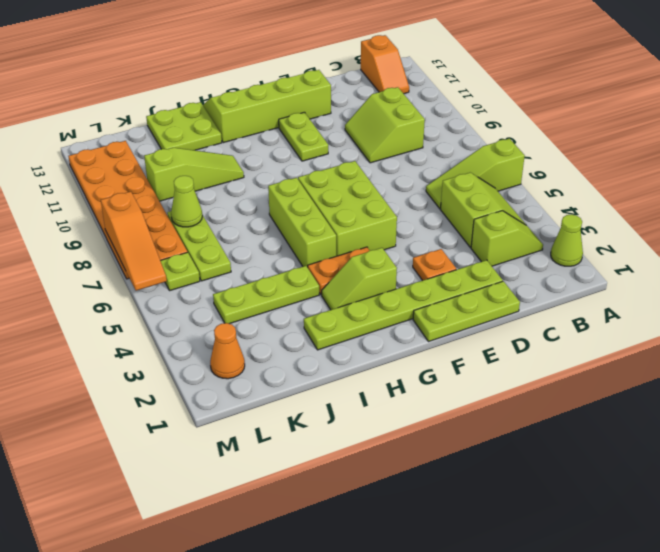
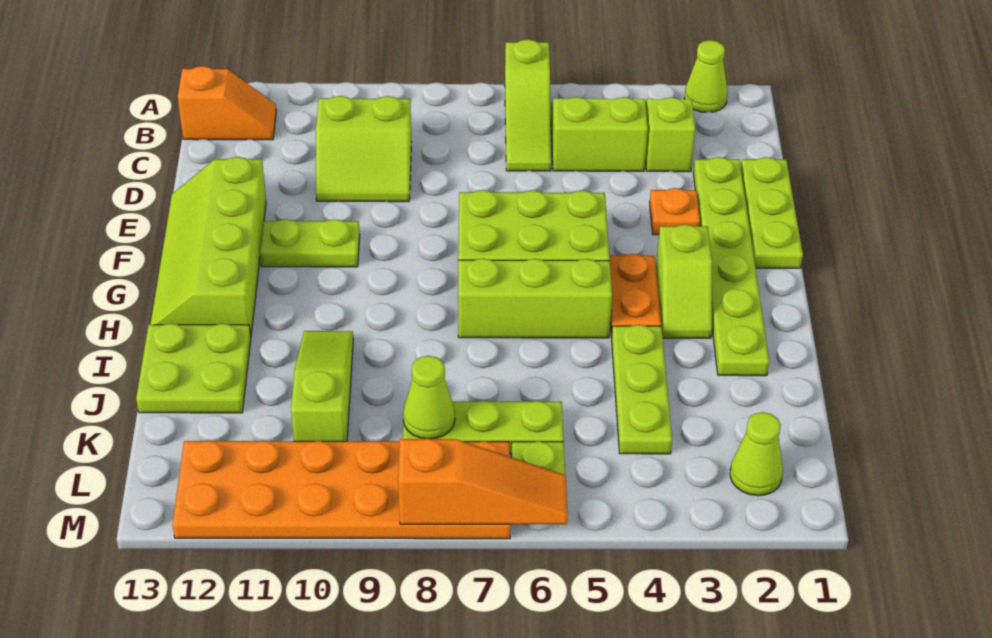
orange cone L2 level 1 -> lime cone L2 level 1

